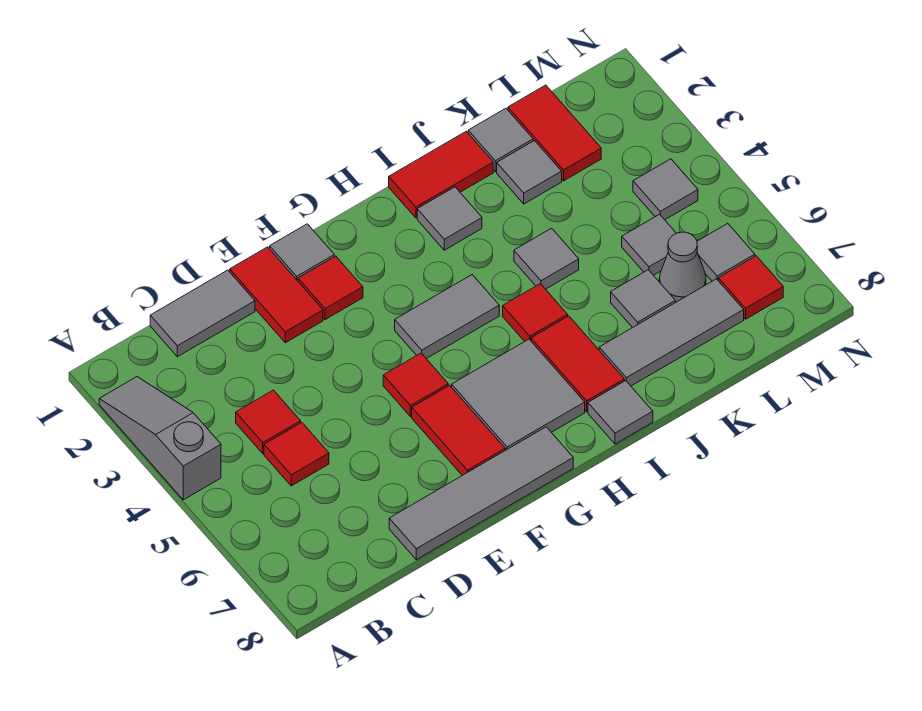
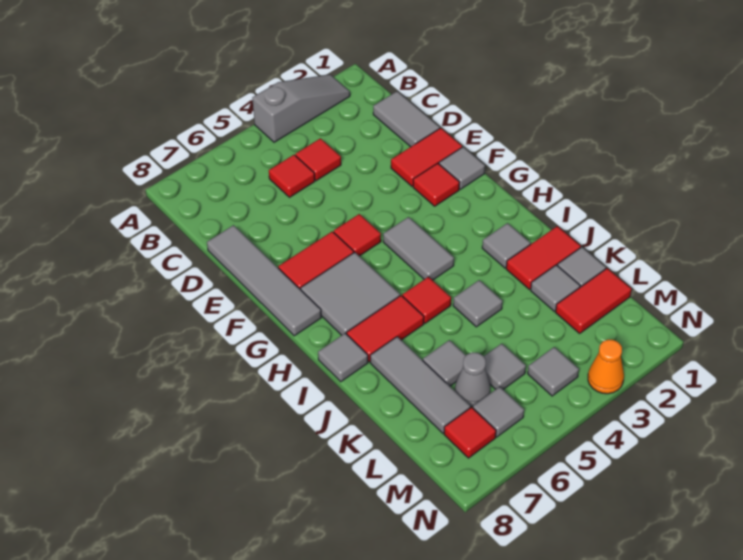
red tile I1:J1 level 1 -> red tile J1:J2 level 1
none -> orange cone N3 level 1

